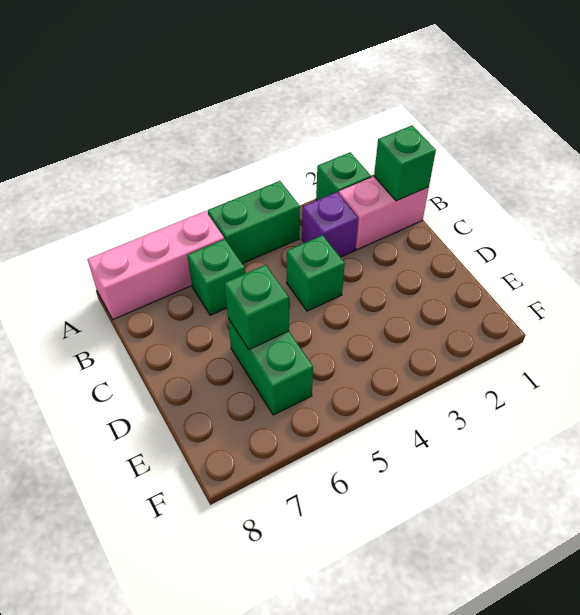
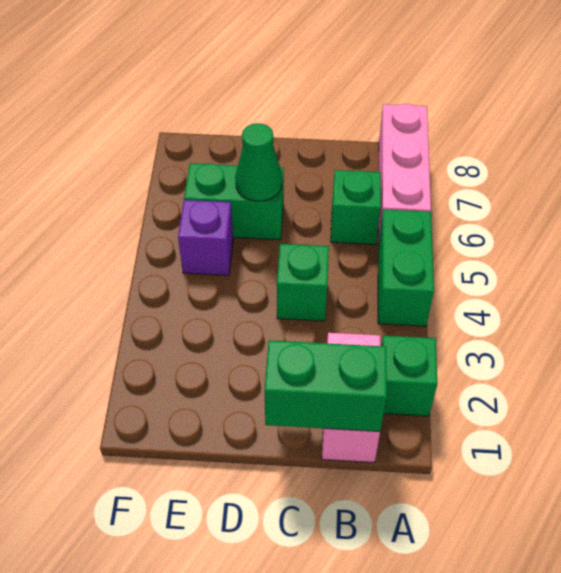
green brick B1 level 2 -> green brick B1:C1 level 2
purple brick B3 level 1 -> purple brick E5 level 1
green brick D6 level 2 -> green cone D6 level 2

